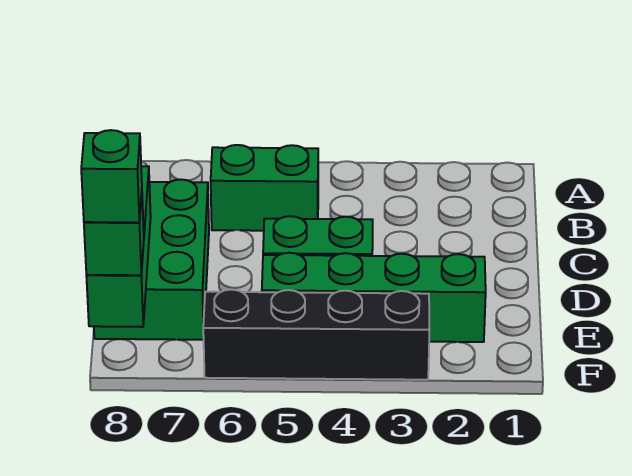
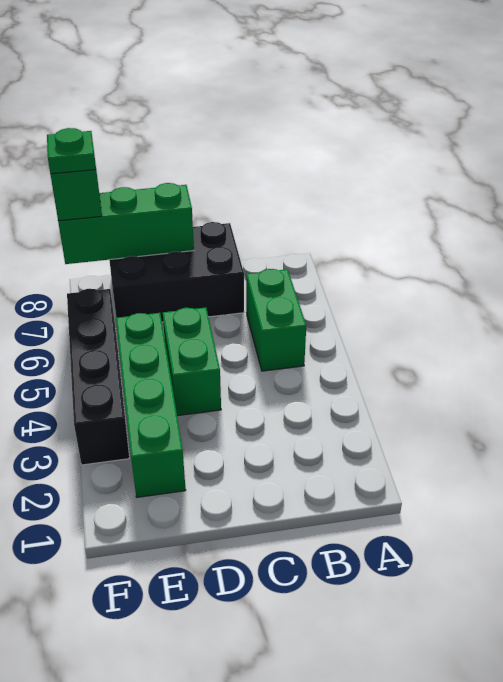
green brick C7:E8 level 1 -> black brick C7:E8 level 1
green brick F8 level 4 -> green plate F8 level 4

